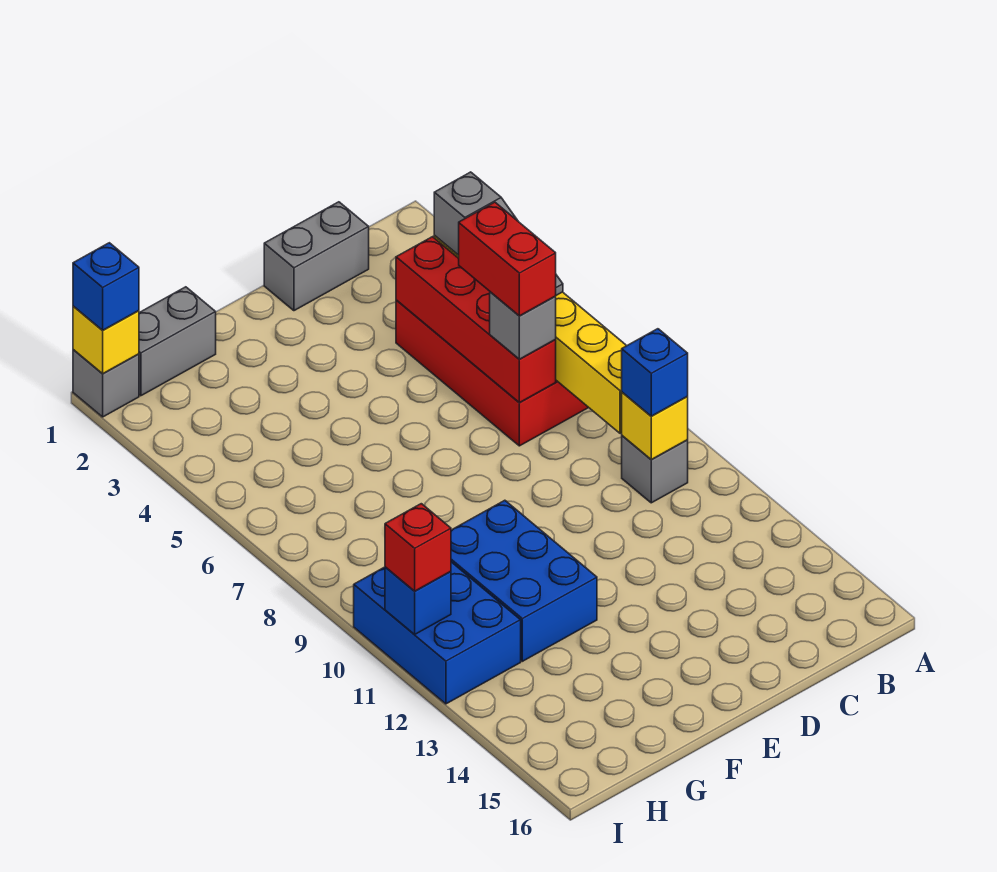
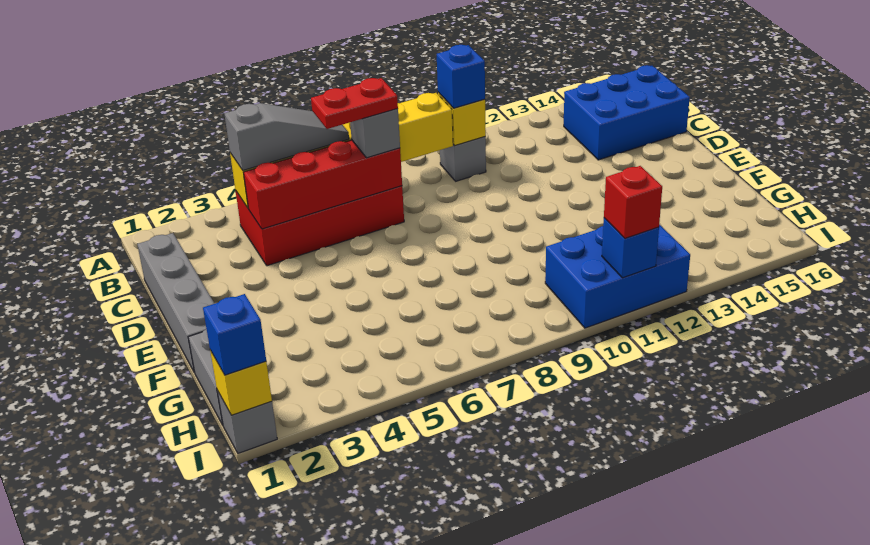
grey brick C1:D1 level 1 -> grey brick C1:F1 level 1
red brick C6:C7 level 4 -> red plate C6:C7 level 4
blue brick F10:G12 level 1 -> blue brick B14:C16 level 1

